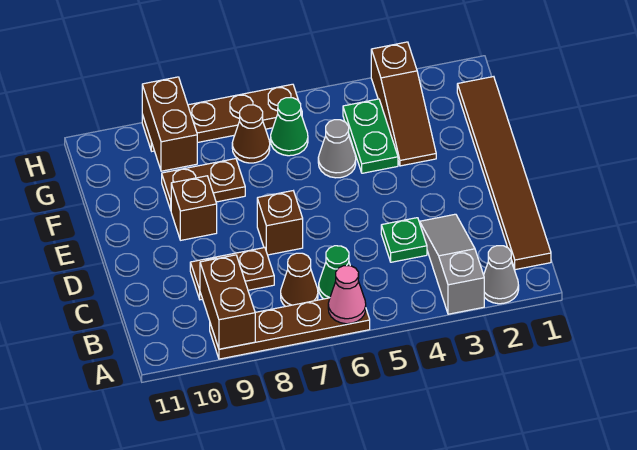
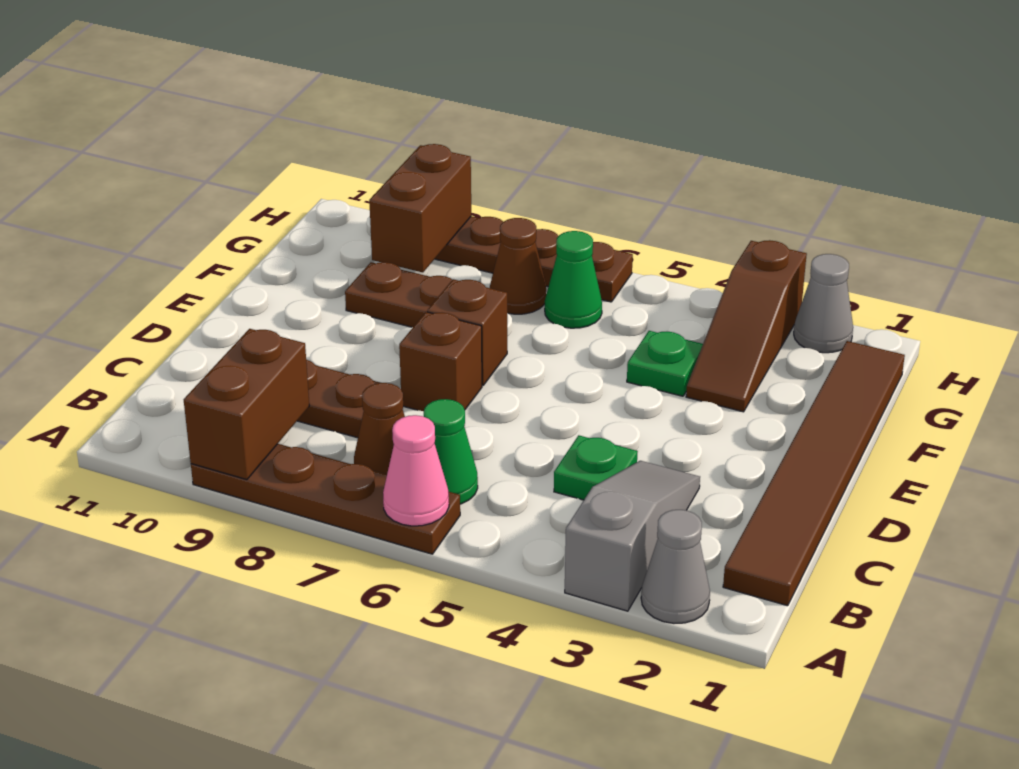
brown brick E9 level 1 -> brown brick E7 level 1
green plate F4:G4 level 1 -> green plate F4 level 1
grey cone F5 level 1 -> grey cone H2 level 1

